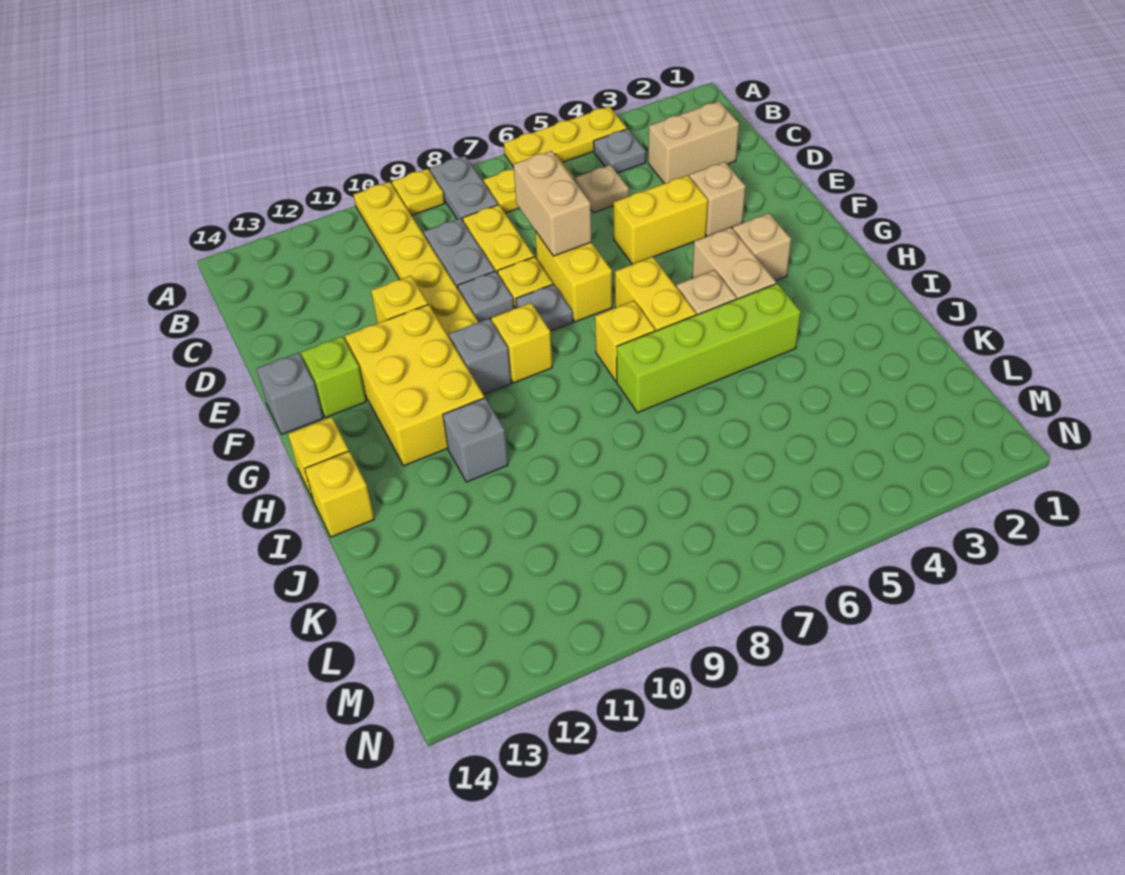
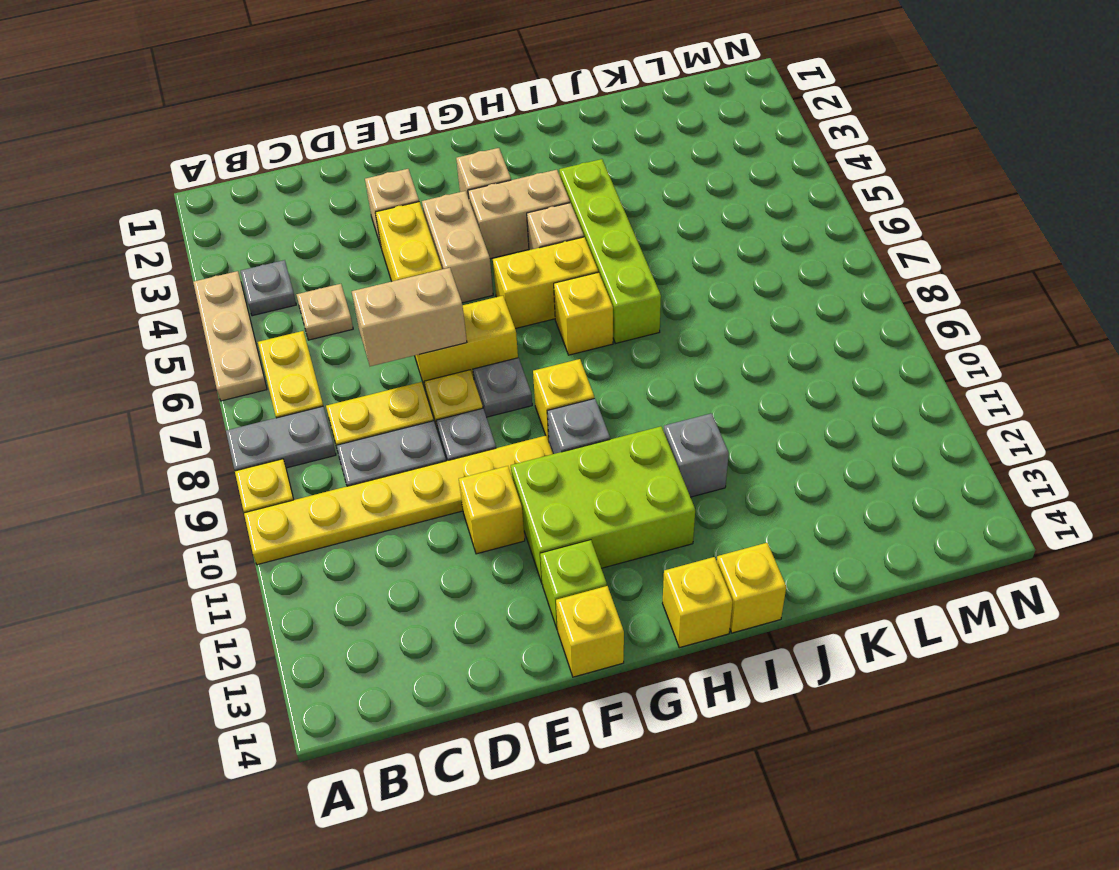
yellow plate A4:A6 level 1 -> tan plate A4:A6 level 1
tan brick C2:C3 level 1 -> tan brick F4:F5 level 1
yellow brick F11:H12 level 1 -> lime brick F11:H12 level 1
grey brick F14 level 1 -> yellow brick F14 level 1

